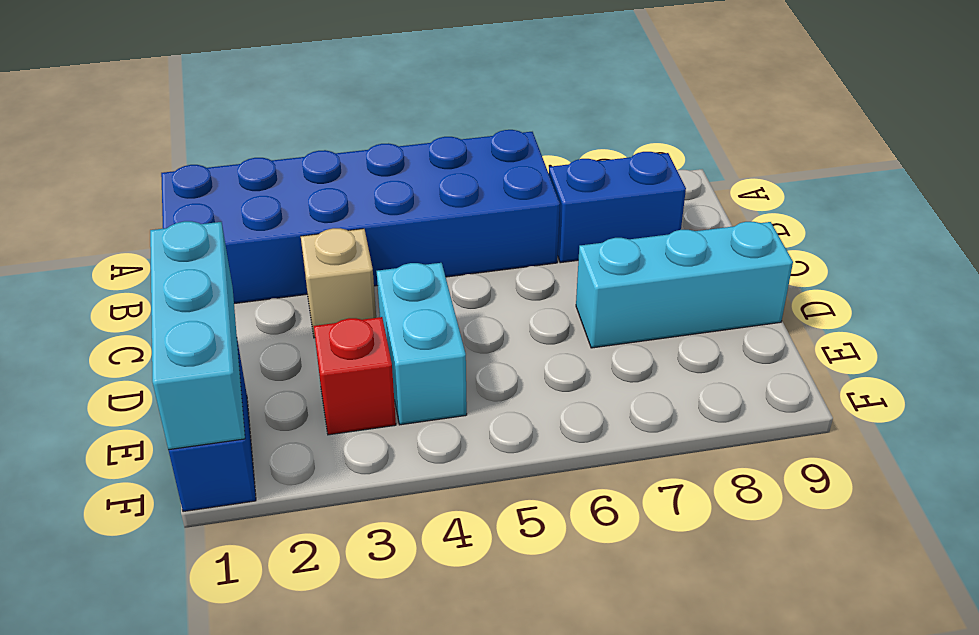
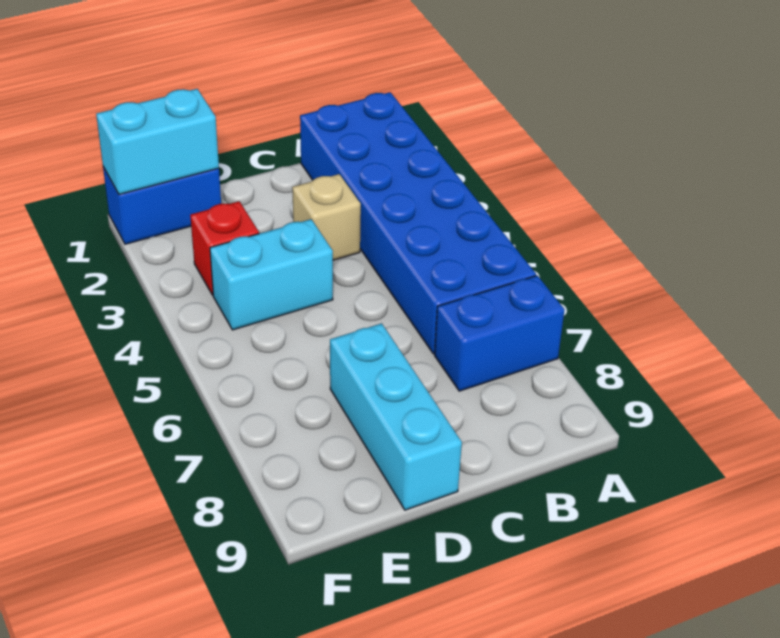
blue brick B7:B8 level 1 -> blue brick A7:B7 level 1
cyan brick D1:F1 level 2 -> cyan brick E1:F1 level 2

